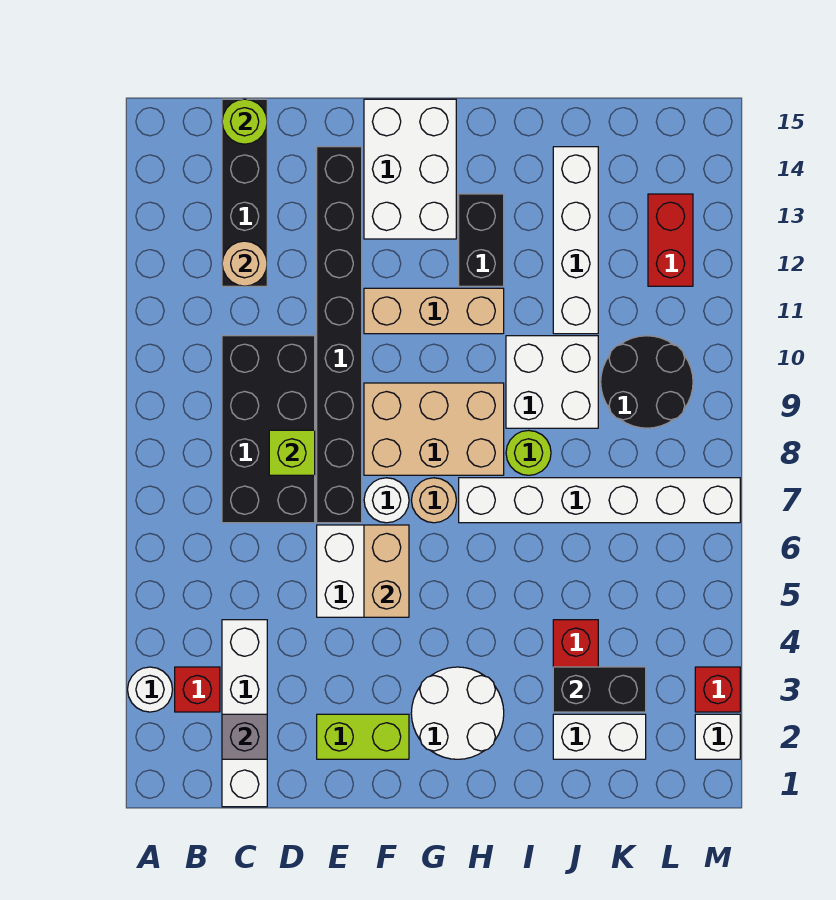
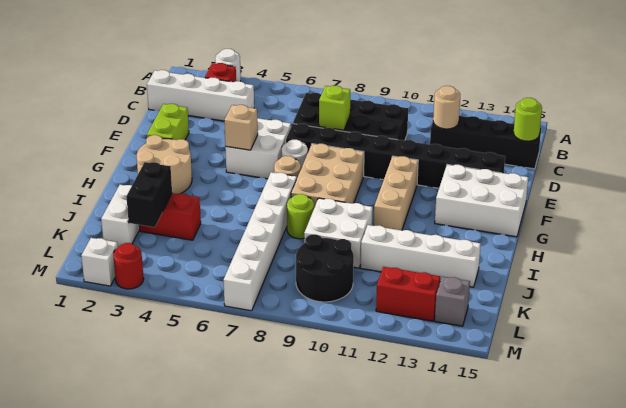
grey brick C2 level 2 -> grey brick L14 level 1
tan brick F5:F6 level 2 -> tan brick F5 level 2
white round brick G2:H3 level 1 -> tan round brick G2:H3 level 1
black brick H12:H13 level 1 -> none
red brick M3 level 1 -> red round brick M3 level 1

